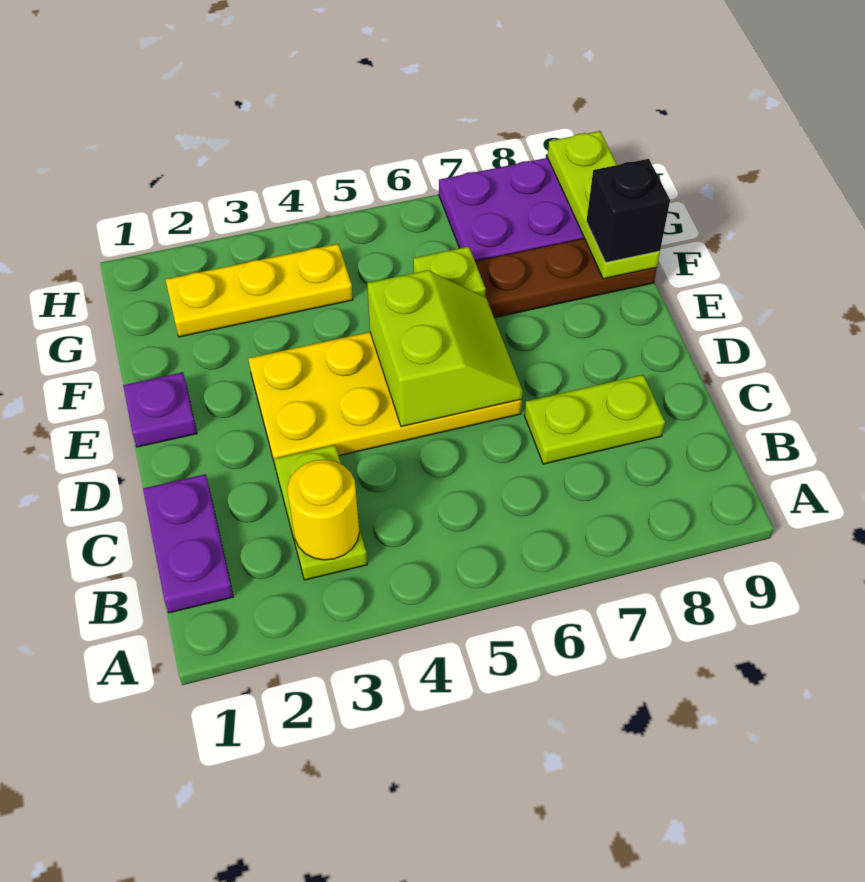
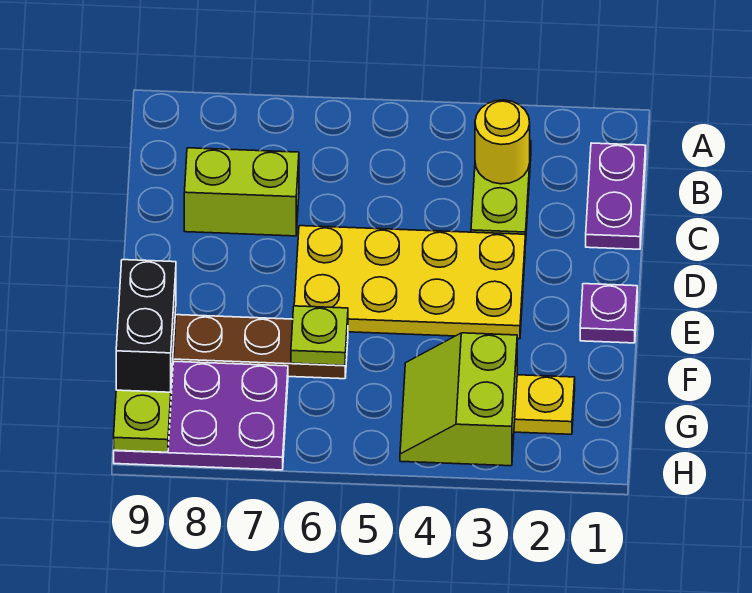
lime plate C7:C8 level 1 -> lime brick C7:C8 level 1
lime slope D5:E6 level 2 top 5 -> lime slope G3:H4 level 2 top 3
black brick F9 level 3 -> black brick F9:G9 level 3

